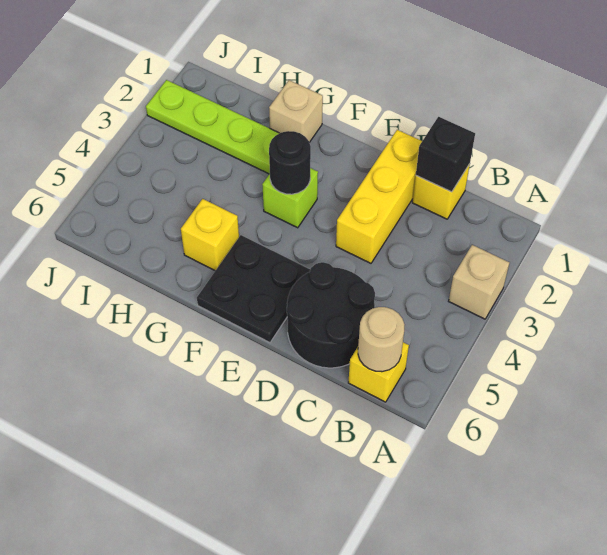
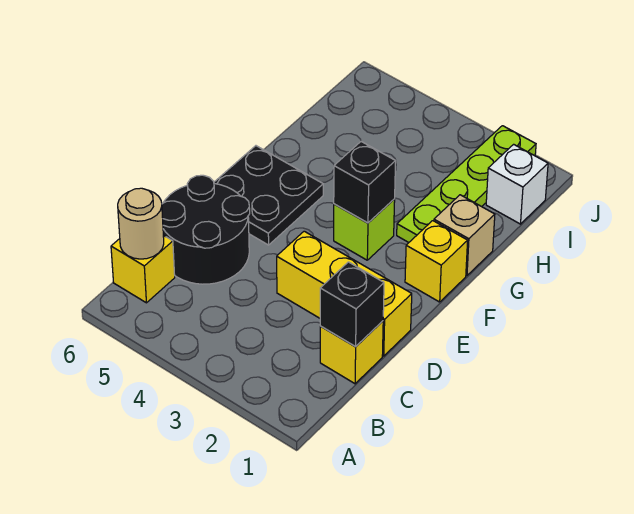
tan brick A3 level 1 -> none
black round brick F3 level 2 -> black brick F3 level 2
yellow brick G5 level 1 -> yellow brick F1 level 1
none -> white brick I1 level 1

